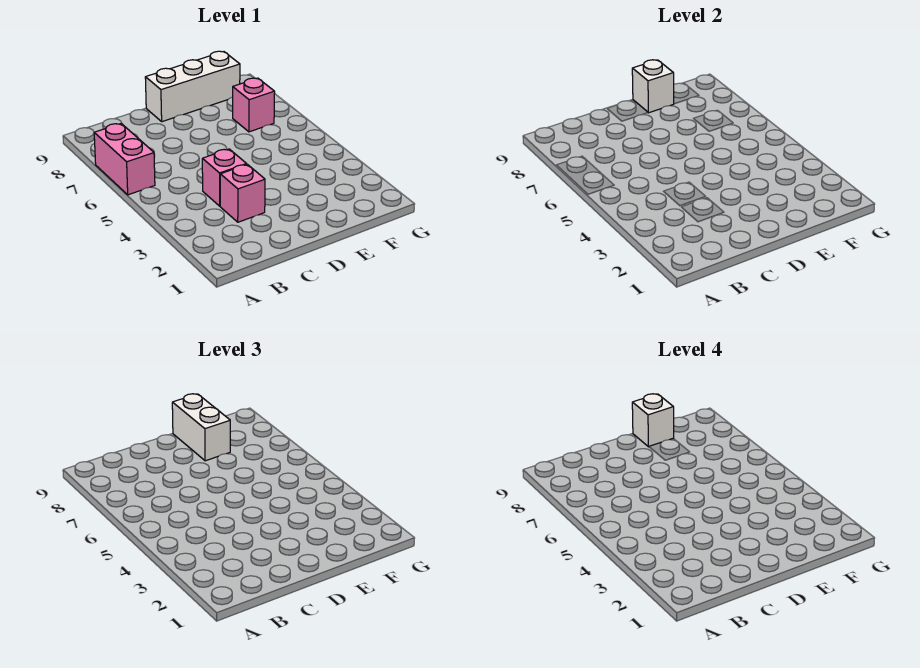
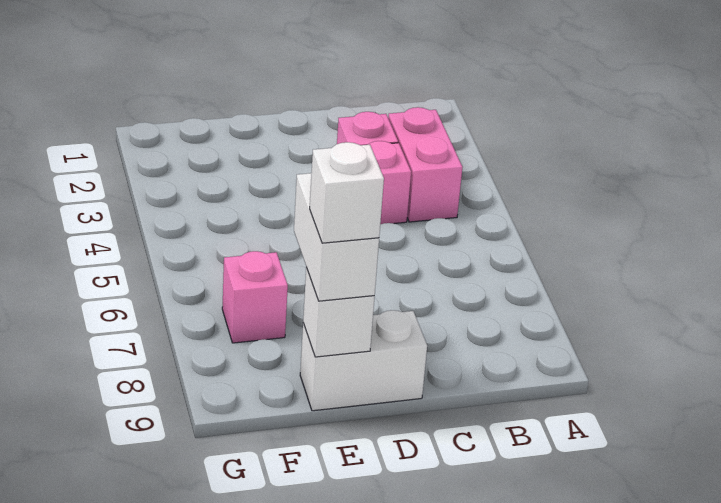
pink brick A6:A7 level 1 -> pink brick B3:B4 level 1
white brick D9:F9 level 1 -> white brick D9:E9 level 1

